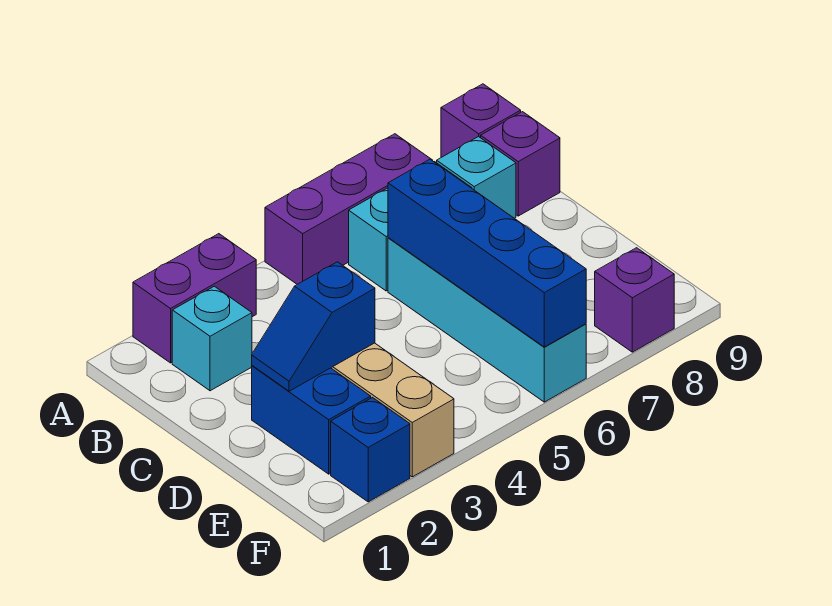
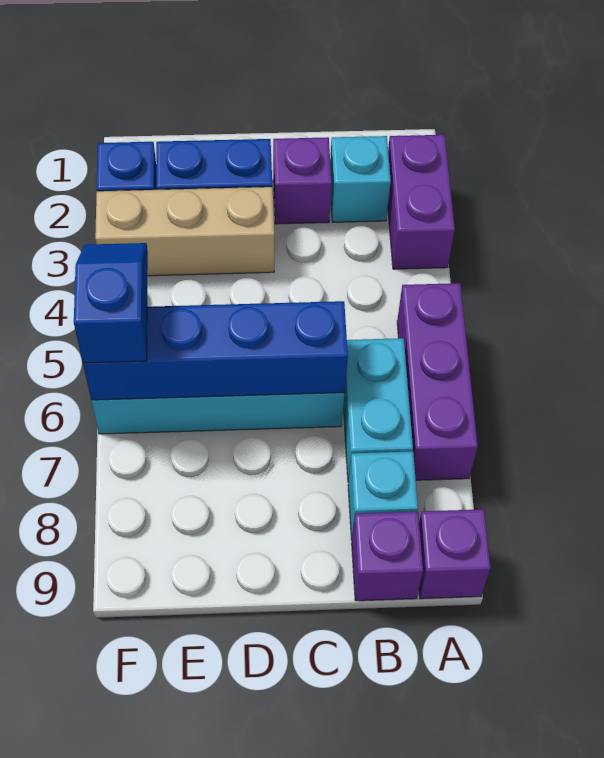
blue slope D2:D3 level 2 top 3 -> blue slope F5:F6 level 3 top 6
purple brick F8 level 1 -> purple brick C2 level 1

